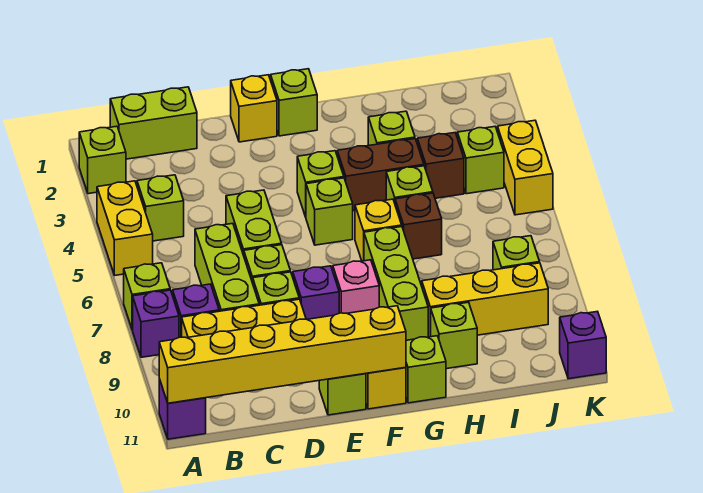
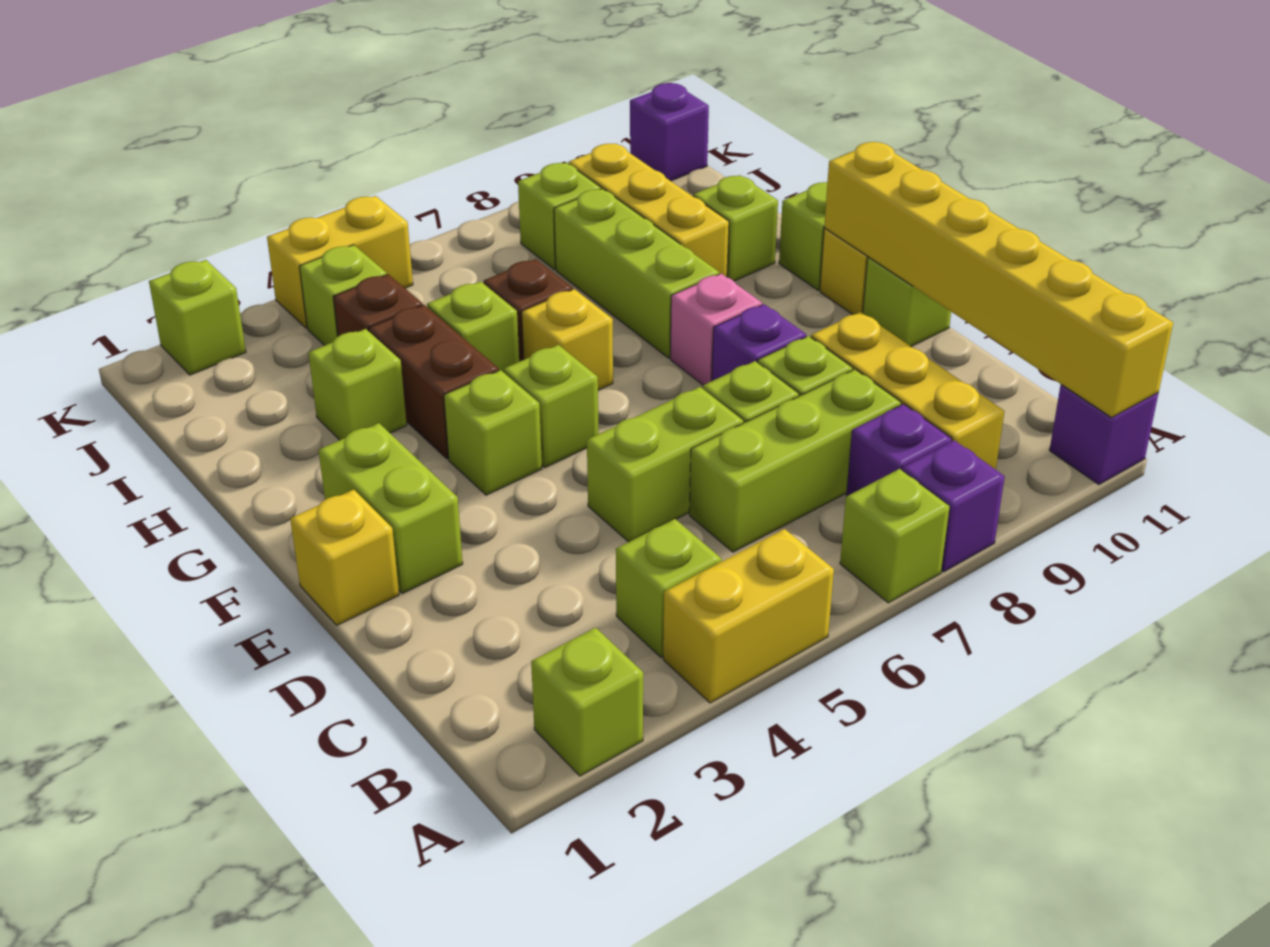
lime brick B1:C1 level 1 -> lime brick E2:F2 level 1
lime brick F1 level 1 -> lime brick K2 level 1
lime brick G7:G9 level 1 -> lime brick G8:I8 level 1

